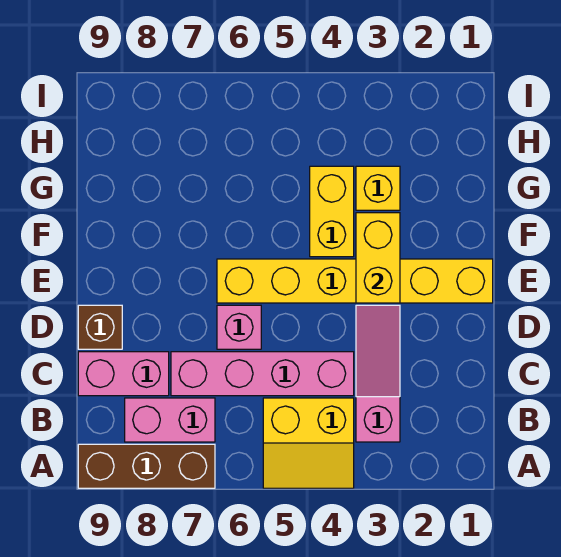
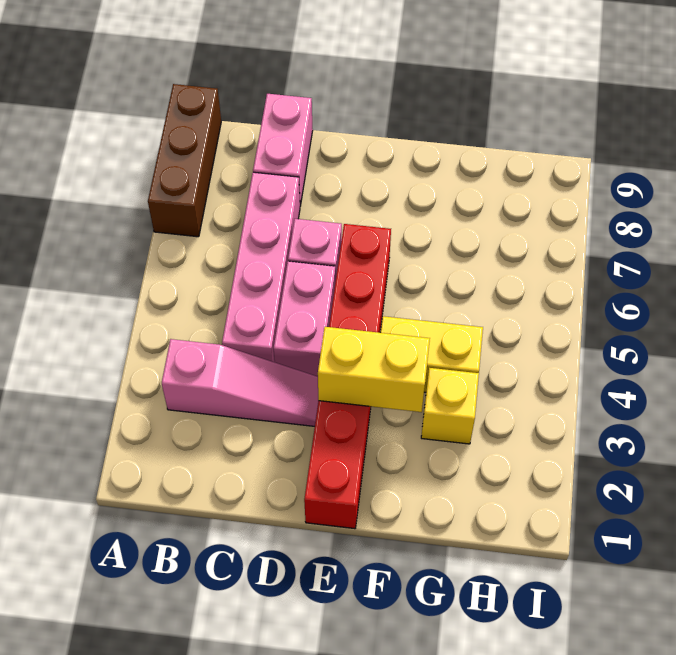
yellow slope A4:B5 level 1 top B -> none
pink brick B7:B8 level 1 -> pink brick D4:D5 level 1
brown brick D9 level 1 -> none
yellow brick E1:E6 level 1 -> red brick E1:E6 level 1

